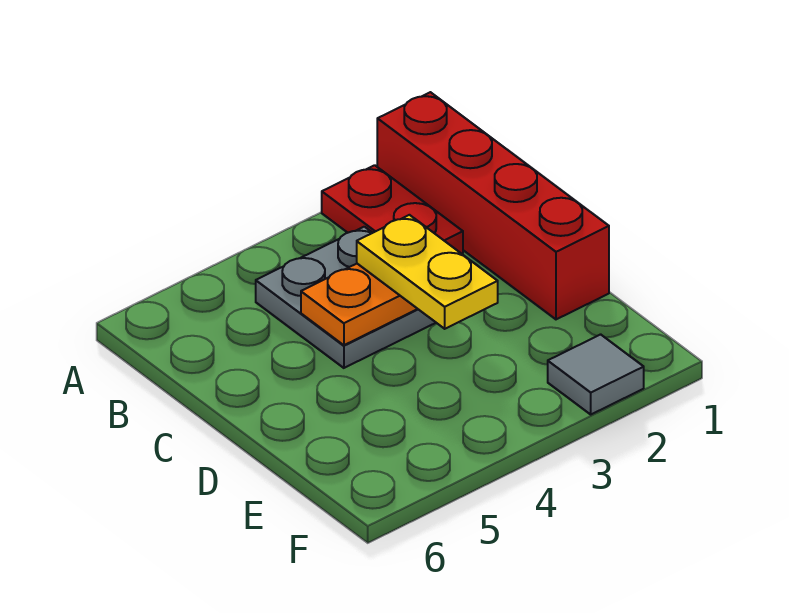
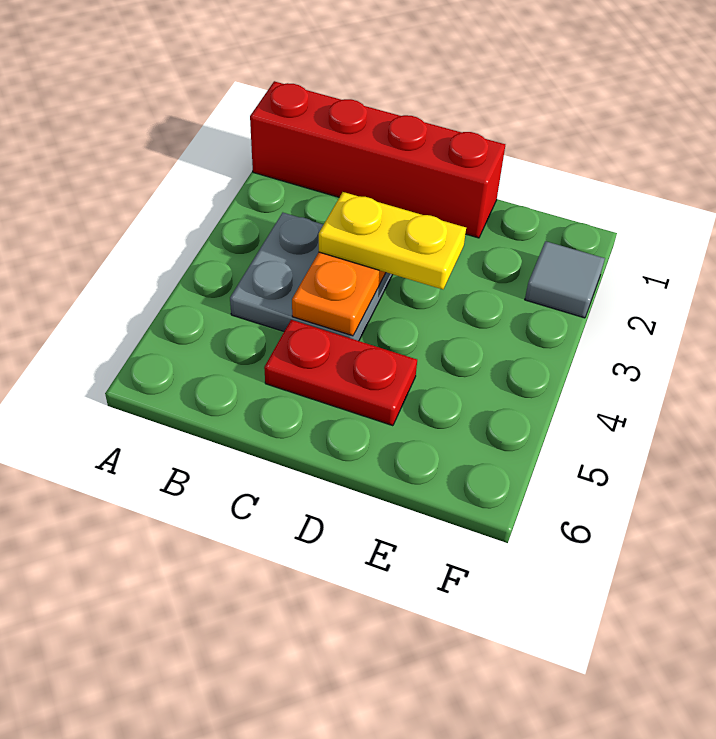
red plate A2:B2 level 1 -> red plate C5:D5 level 1

